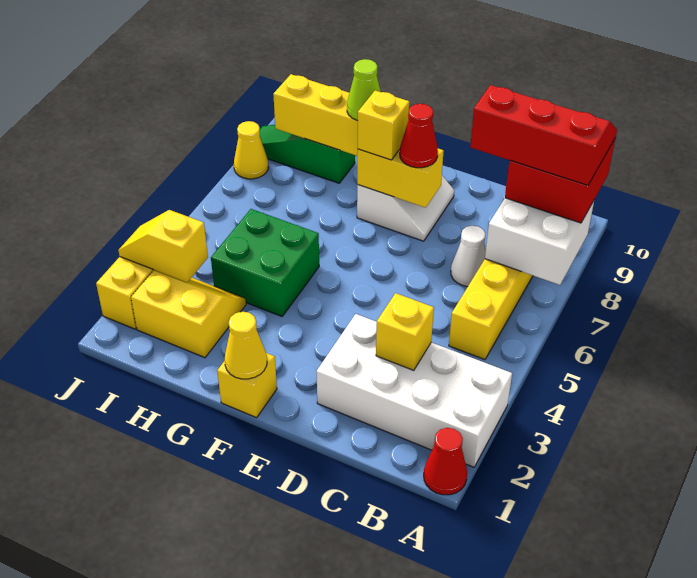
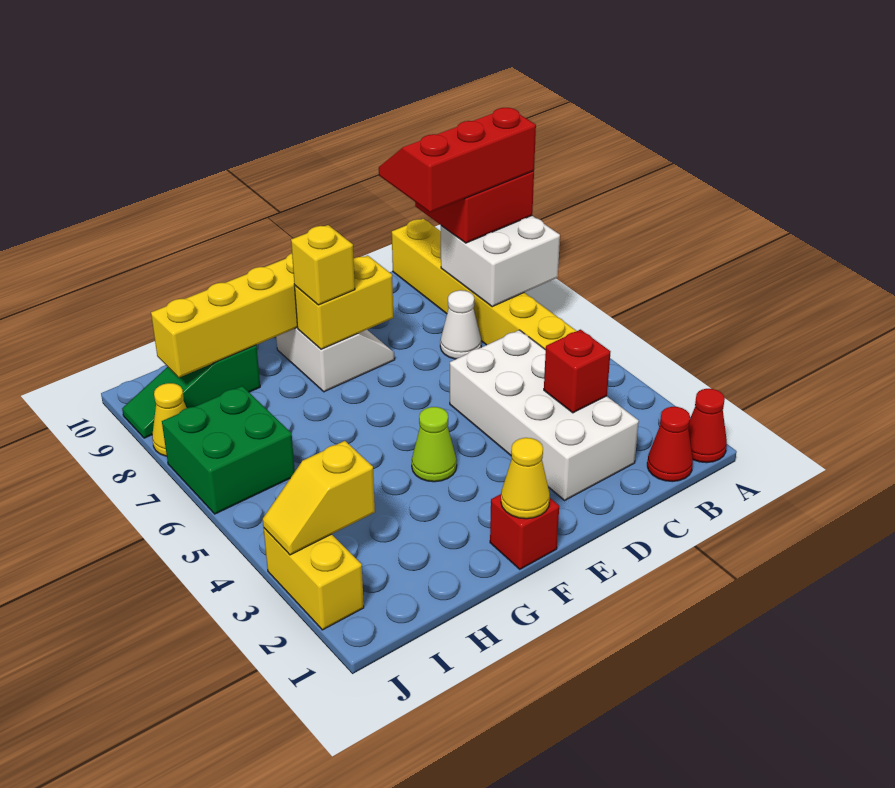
white brick A2:D3 level 1 -> white brick C2:D5 level 1
yellow brick C3 level 2 -> red brick C3 level 2
red cone E8 level 3 -> red cone B1 level 1
yellow brick F1 level 1 -> red brick F1 level 1
green brick G4:H5 level 1 -> green brick I6:J7 level 1
lime cone G9 level 3 -> lime cone F4 level 1
yellow slope H2:I3 level 1 top 2 -> none

